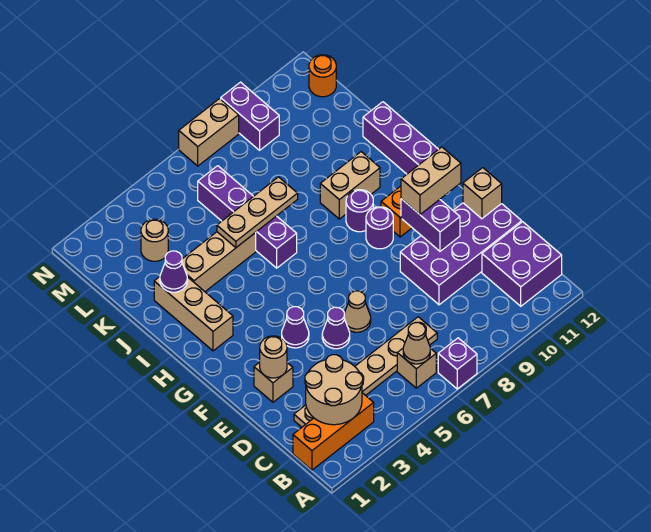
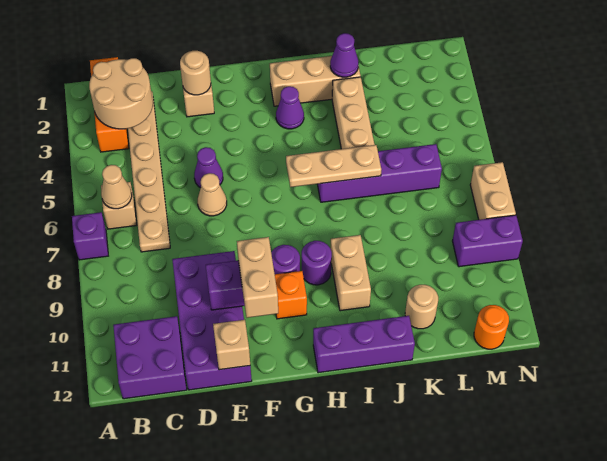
purple cone F4 level 1 -> purple cone H3 level 1
tan plate J5:J7 level 2 -> tan plate H6:J6 level 2
tan round brick L3 level 1 -> tan round brick K11 level 1

